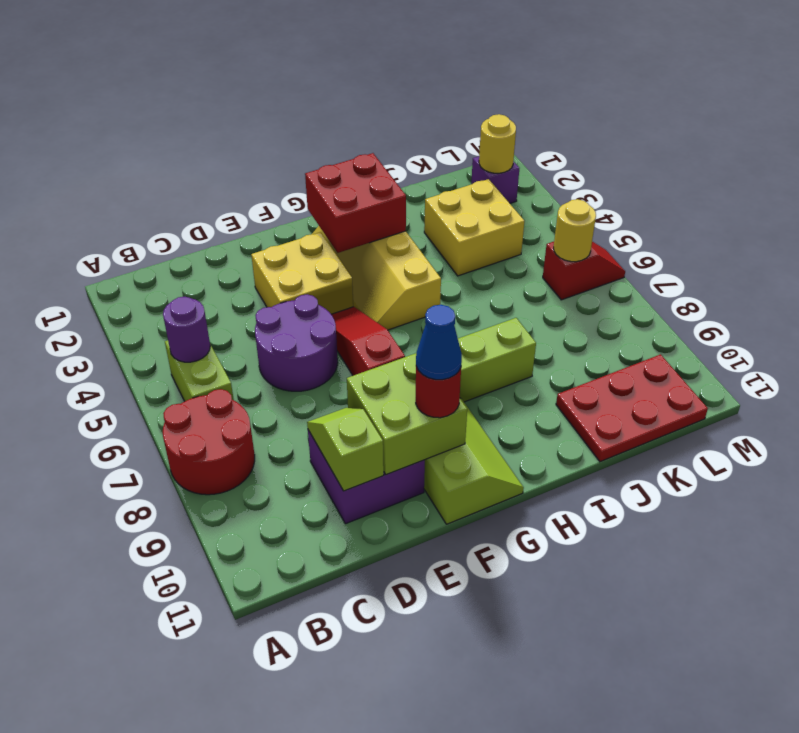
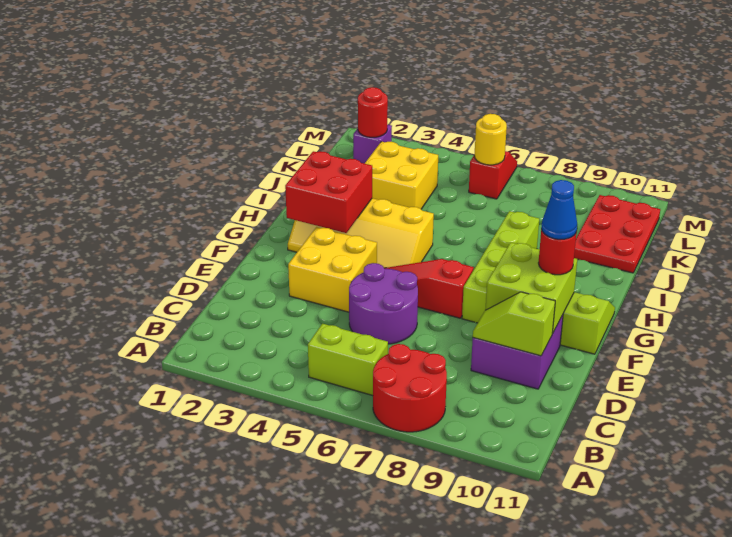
purple round brick B5 level 2 -> none
yellow round brick L2 level 2 -> red round brick L2 level 2

